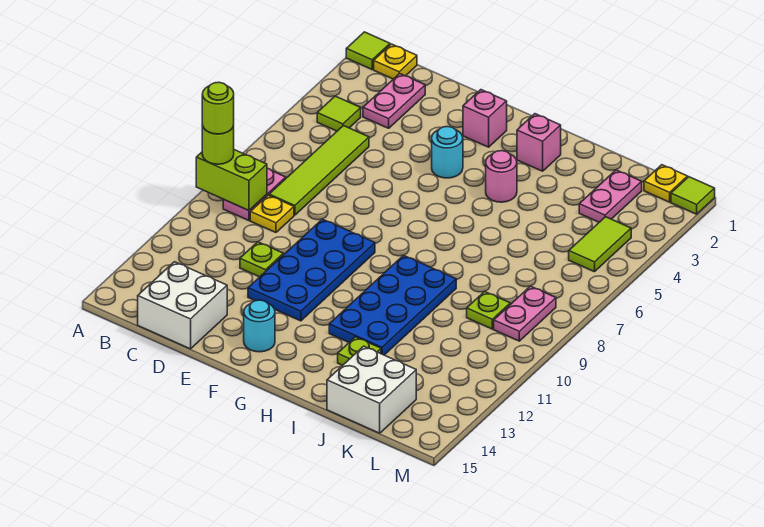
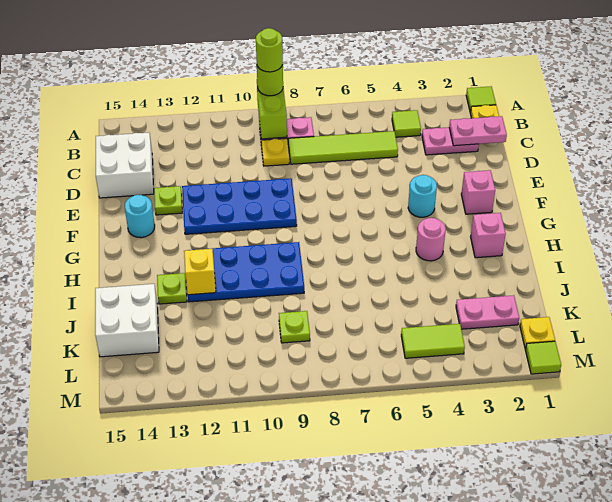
lime plate D11 level 1 -> lime plate E13 level 1
none -> yellow brick I12 level 2
pink plate L8:L9 level 1 -> pink plate C1:C2 level 2

